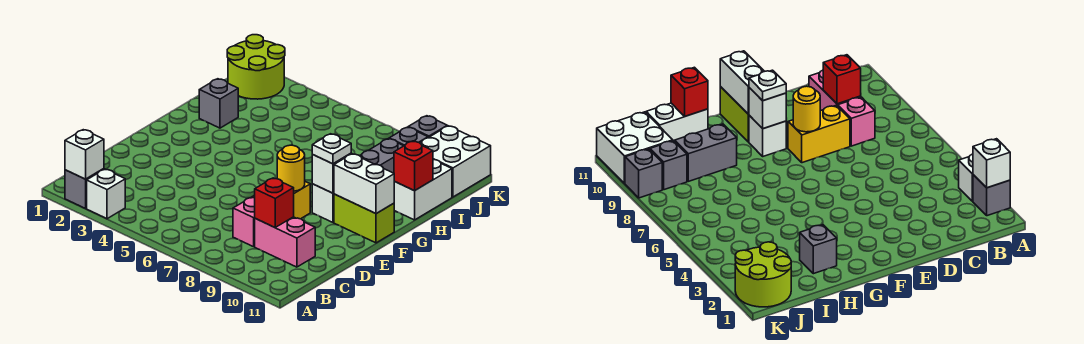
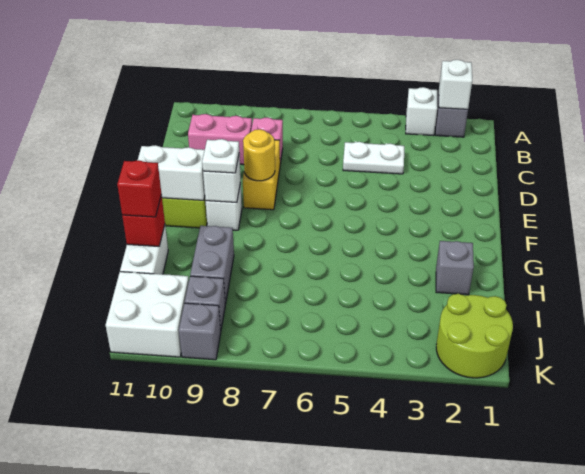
none -> white plate C4:C5 level 1
red brick C9 level 2 -> red brick H11 level 3

